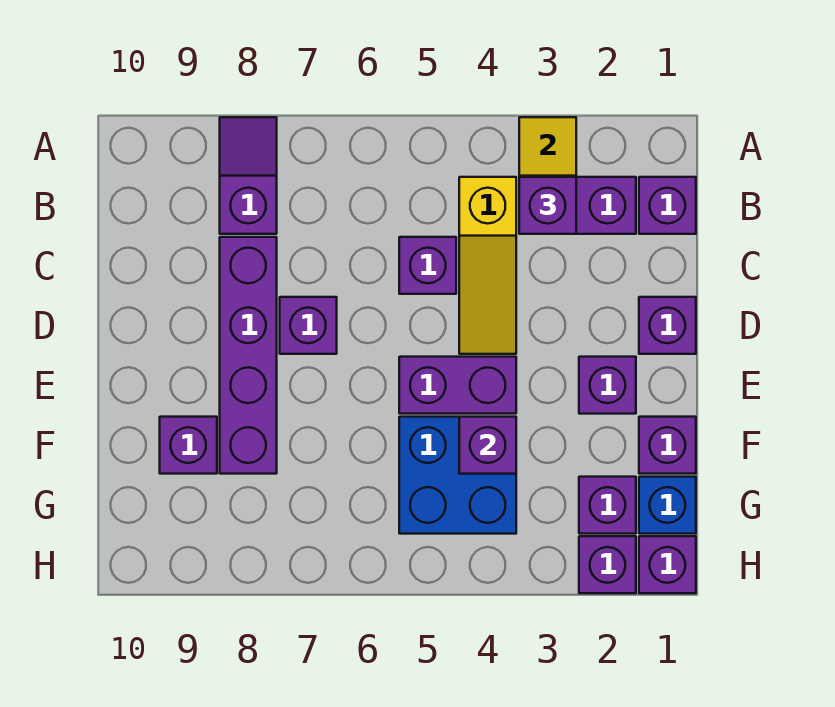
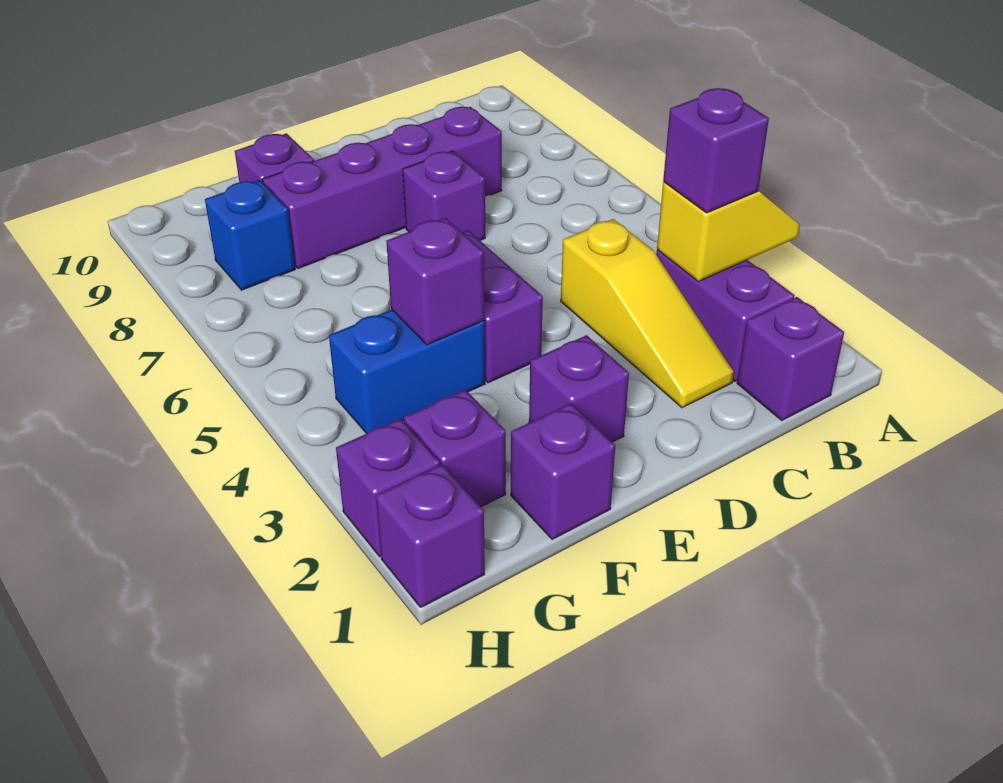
purple slope A8:B8 level 1 top B -> none
yellow slope B4:D4 level 1 top B -> yellow slope C2:C4 level 1 top 4
purple brick C5 level 1 -> none
purple brick D1 level 1 -> none
blue brick F4:G5 level 1 -> blue brick F4:G4 level 1
blue brick G1 level 1 -> blue brick G8 level 1

